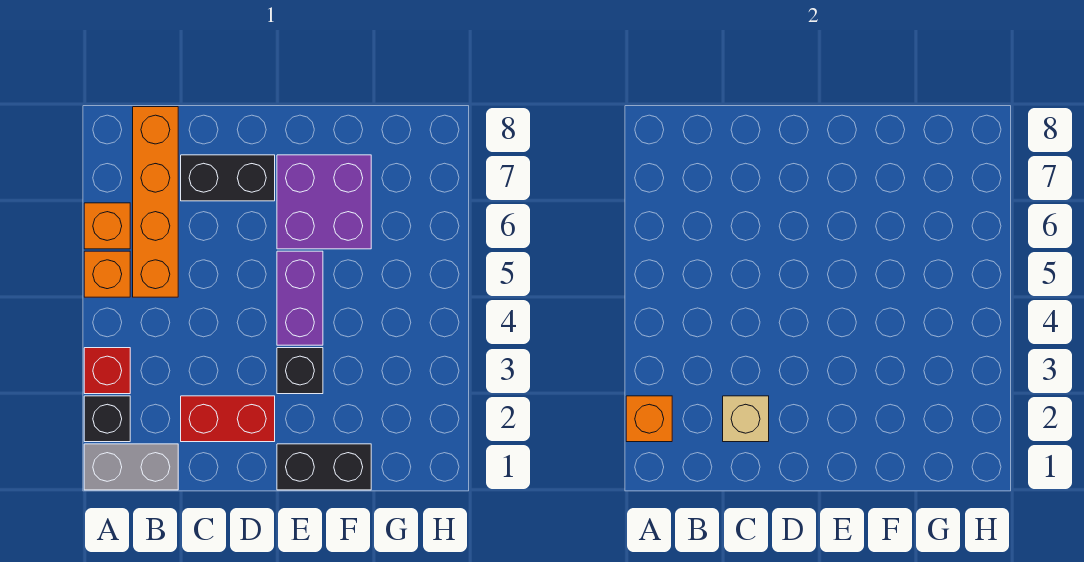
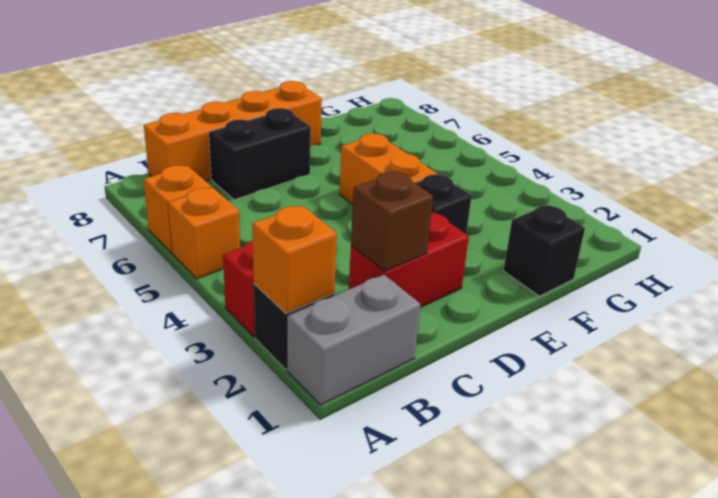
orange brick B5:B8 level 1 -> orange brick B8:E8 level 1
tan brick C2 level 2 -> brown brick C2 level 2
black brick E1:F1 level 1 -> black brick F1 level 1
purple brick E4:E5 level 1 -> orange brick E4:E5 level 1
purple brick E6:F7 level 1 -> none

